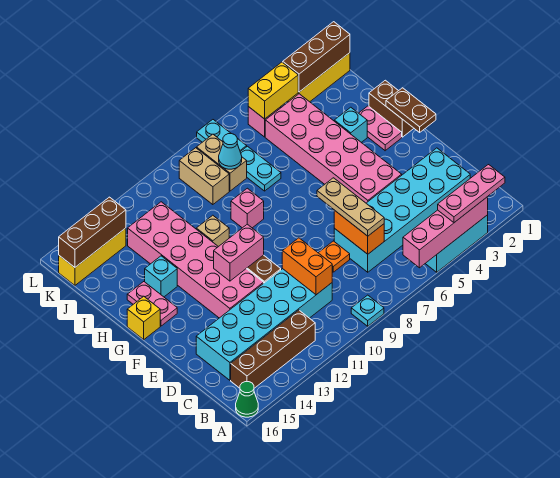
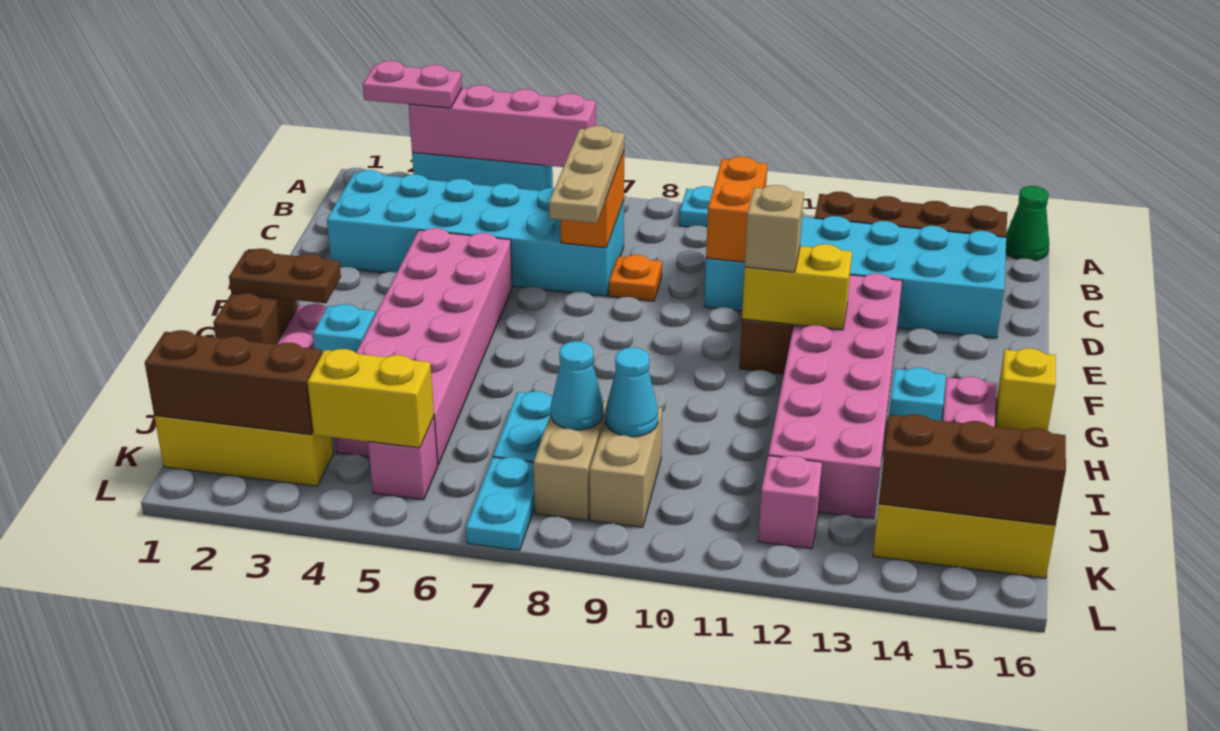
pink plate A2:A4 level 3 -> pink plate A2:A3 level 3
brown plate F1:G1 level 2 -> brown plate G1:G2 level 2
pink brick F11:F12 level 2 -> yellow brick F11:F12 level 2
pink brick H9 level 1 -> pink brick K12 level 1
tan brick H11 level 1 -> tan brick F11 level 3
none -> cyan cone J9 level 2

